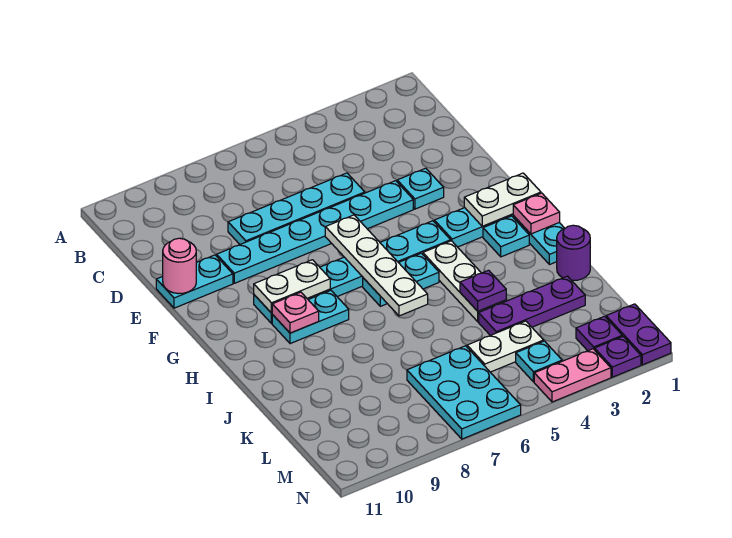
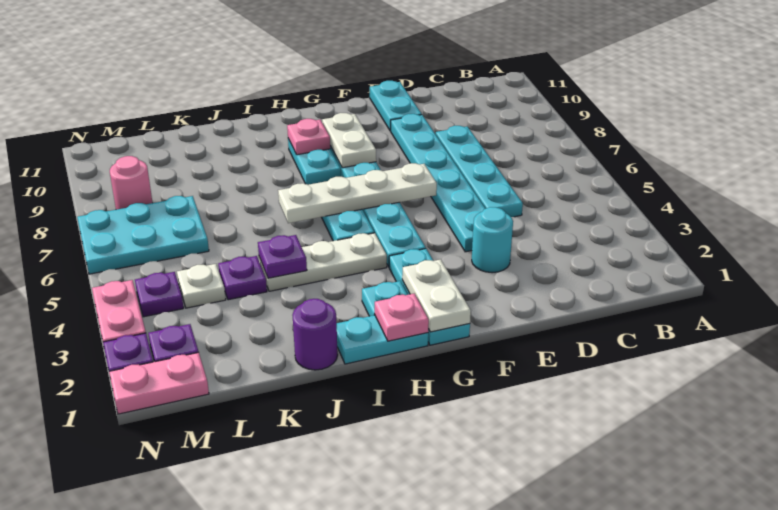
cyan plate E3 level 1 -> cyan round brick E3 level 1
pink round brick E11 level 2 -> pink round brick M8 level 1
purple plate K2:K4 level 1 -> purple plate K4 level 1
white plate L4:L5 level 1 -> white plate L4 level 1
purple plate M1:N1 level 1 -> pink plate M1:N1 level 1
cyan plate M4 level 1 -> purple plate M4 level 1

